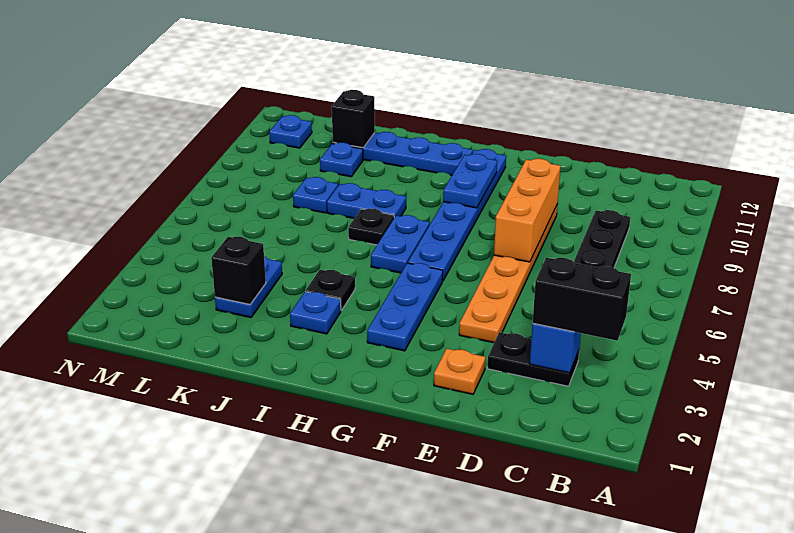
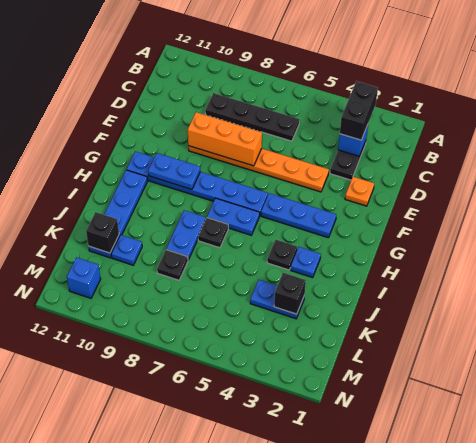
blue plate K8 level 1 -> black plate K8 level 1
blue plate M11 level 1 -> blue brick M11 level 1

